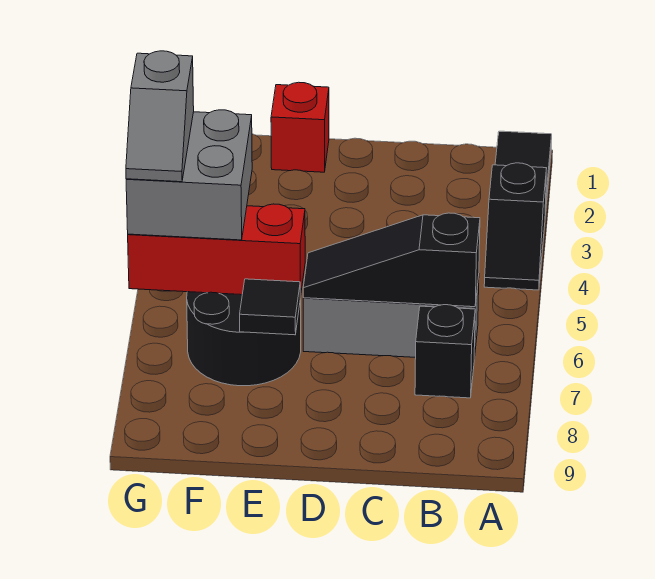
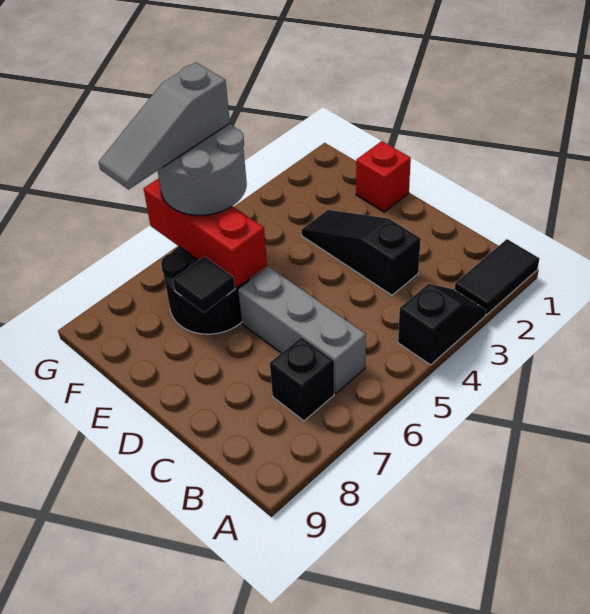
black slope A3:A4 level 1 top 3 -> black slope A3:A4 level 1 top 4
black slope B6:D6 level 2 top B -> black slope C3:E3 level 1 top C
grey brick F5:G6 level 3 -> grey round brick F5:G6 level 3
grey slope G5:G6 level 4 top 5 -> grey slope G5:G7 level 4 top 5

